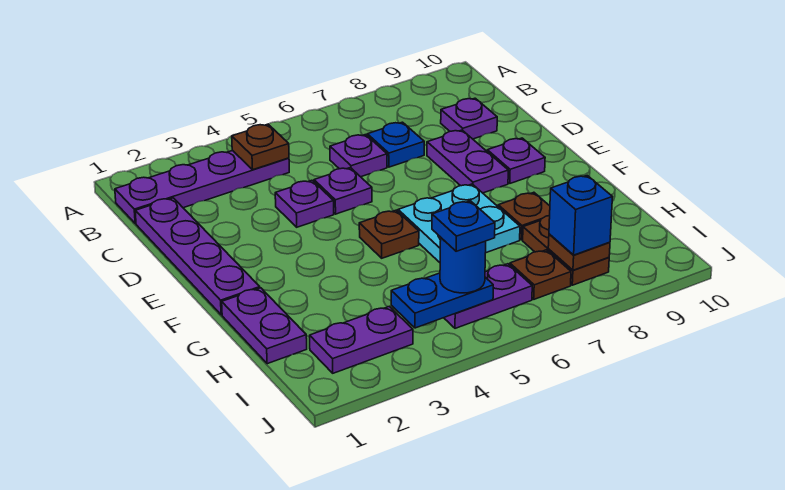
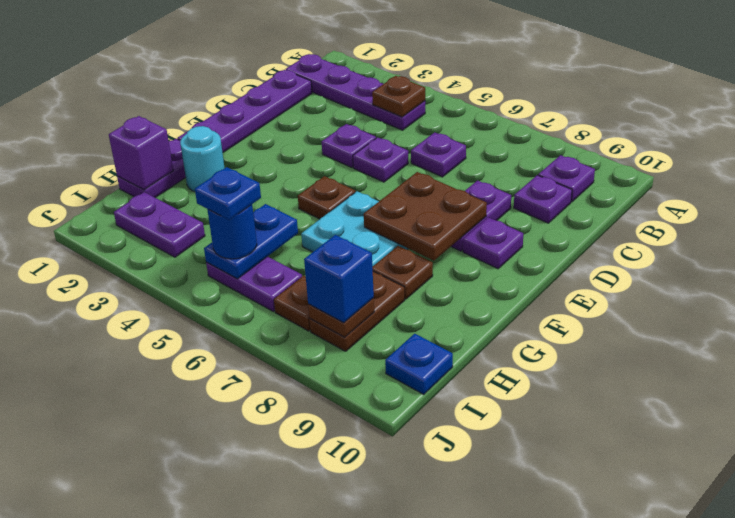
none -> purple plate B9 level 1
blue plate C7 level 1 -> blue plate I10 level 1
none -> brown plate E7:F8 level 2
none -> cyan round brick G2 level 1
none -> purple brick H1 level 2
blue plate I4:I5 level 2 -> blue plate H5:I5 level 2

